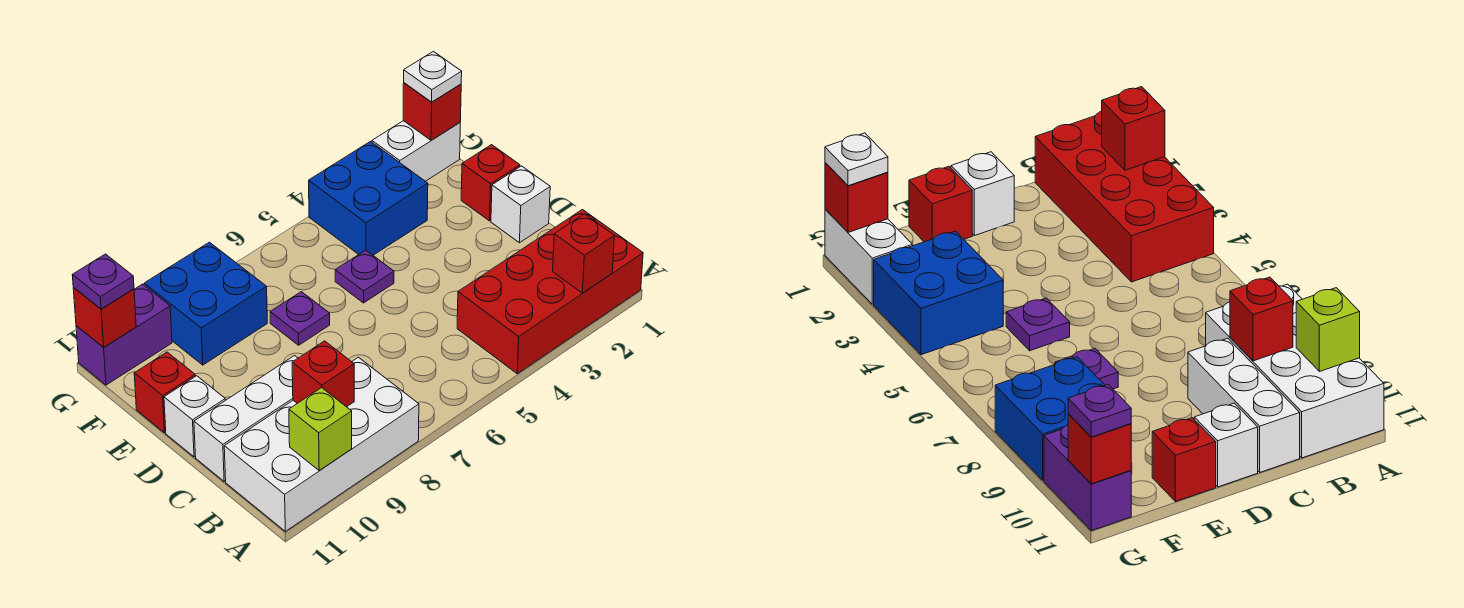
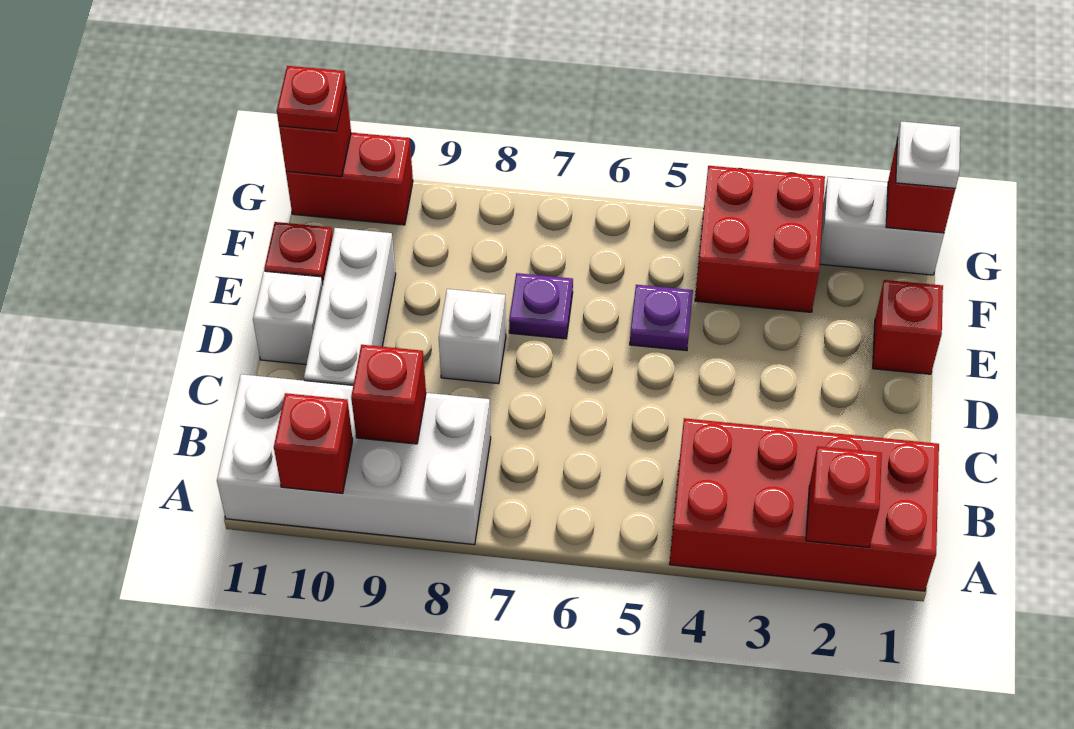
lime brick A10 level 2 -> red brick A10 level 2
white brick C9:C11 level 1 -> white brick C10:E10 level 1
white brick D1 level 1 -> white brick D8 level 1
blue brick F3:G4 level 1 -> red brick F3:G4 level 1
blue brick F8:G9 level 1 -> none
purple brick G10:G11 level 1 -> red brick G10:G11 level 1
purple plate G11 level 3 -> red plate G11 level 3

